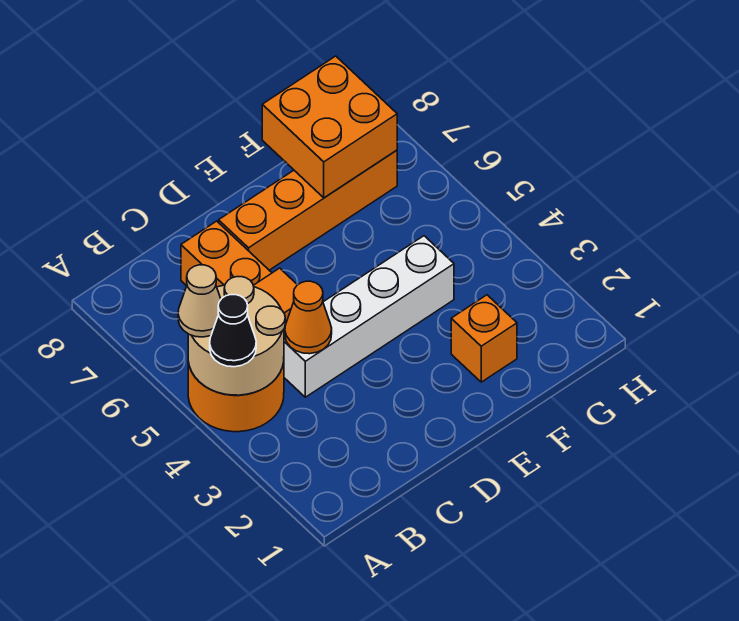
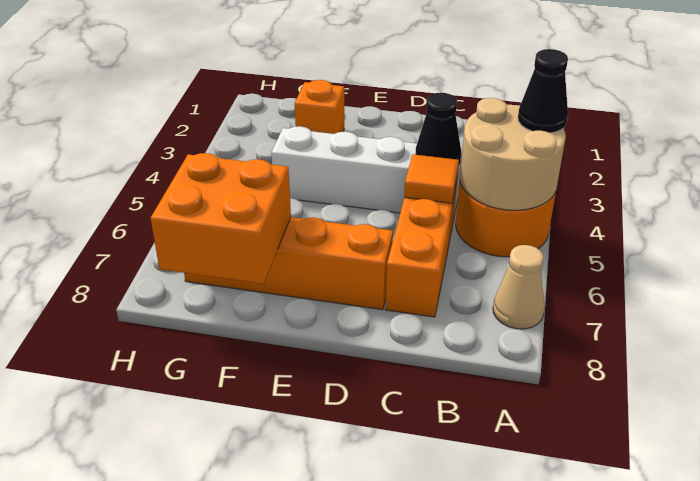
tan cone A5 level 3 -> tan cone A7 level 1
orange cone C4 level 2 -> black cone C4 level 2

